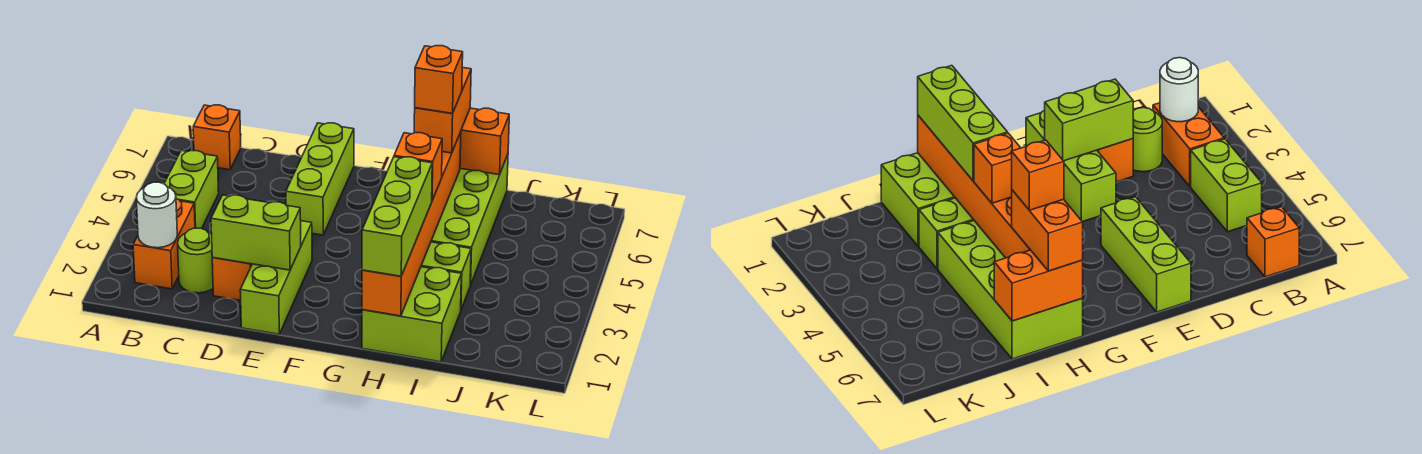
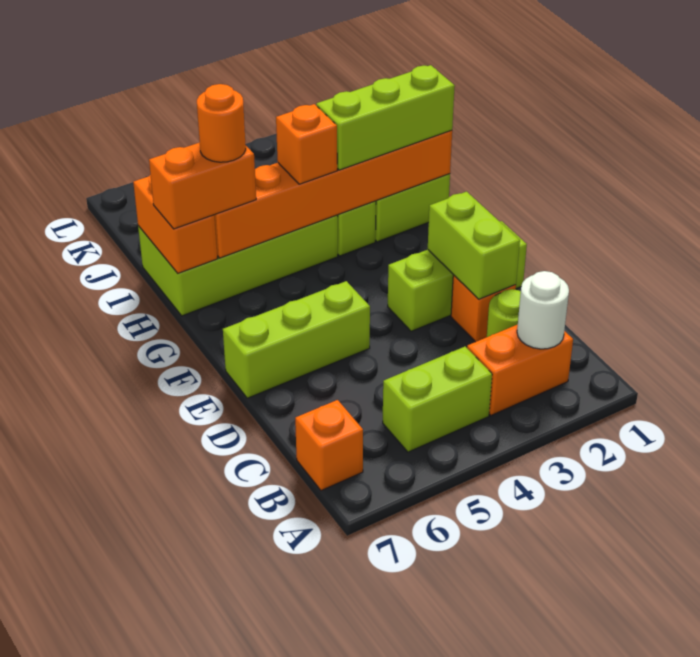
orange brick H6 level 4 -> orange round brick H6 level 4

